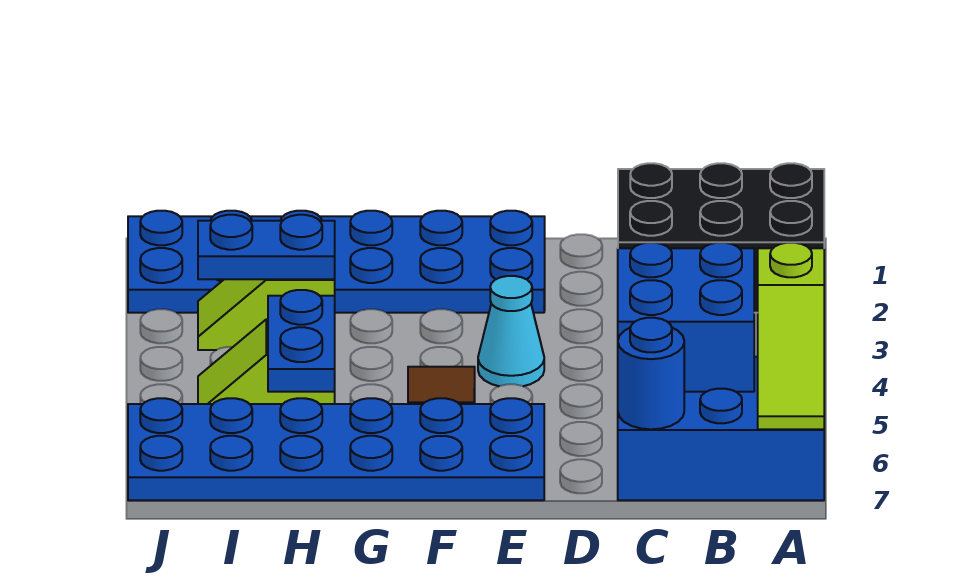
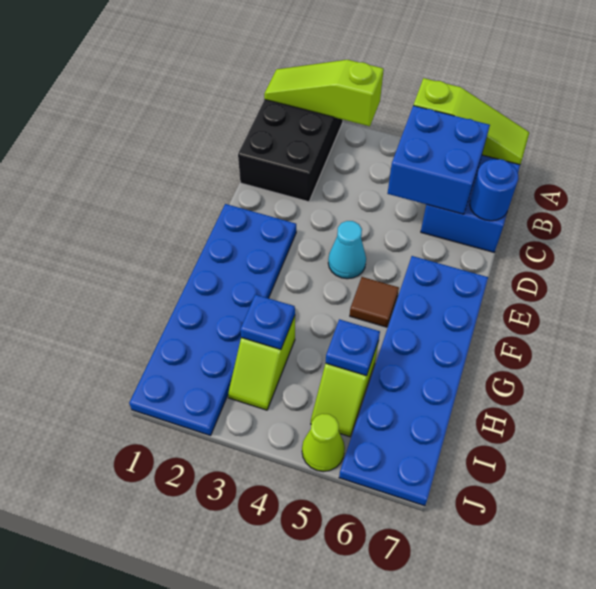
none -> lime slope A1:A3 level 2 top 3
blue plate H3:I3 level 2 -> blue plate H3 level 2
blue plate H5:H6 level 2 -> blue plate H5 level 2
none -> lime cone J5 level 1

